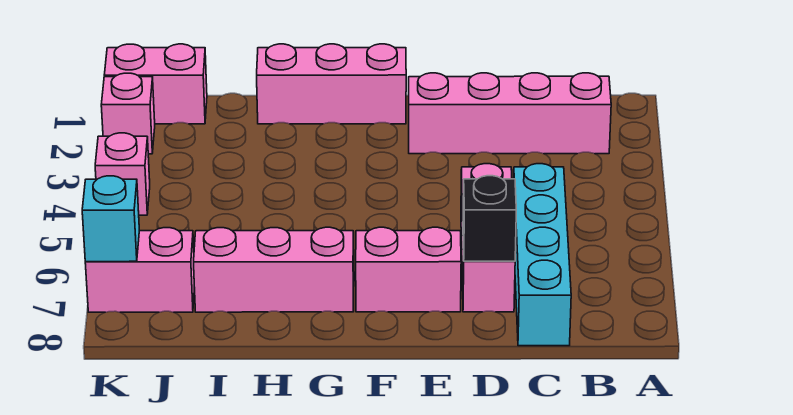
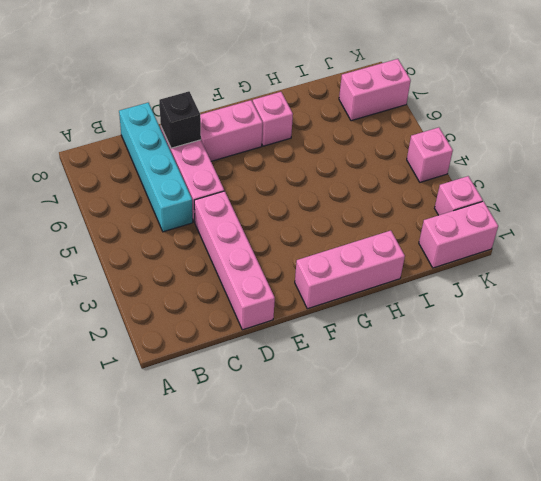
pink brick B2:E2 level 1 -> pink brick D1:D4 level 1
pink brick G7:I7 level 1 -> pink brick G7 level 1
cyan brick K7 level 2 -> none

